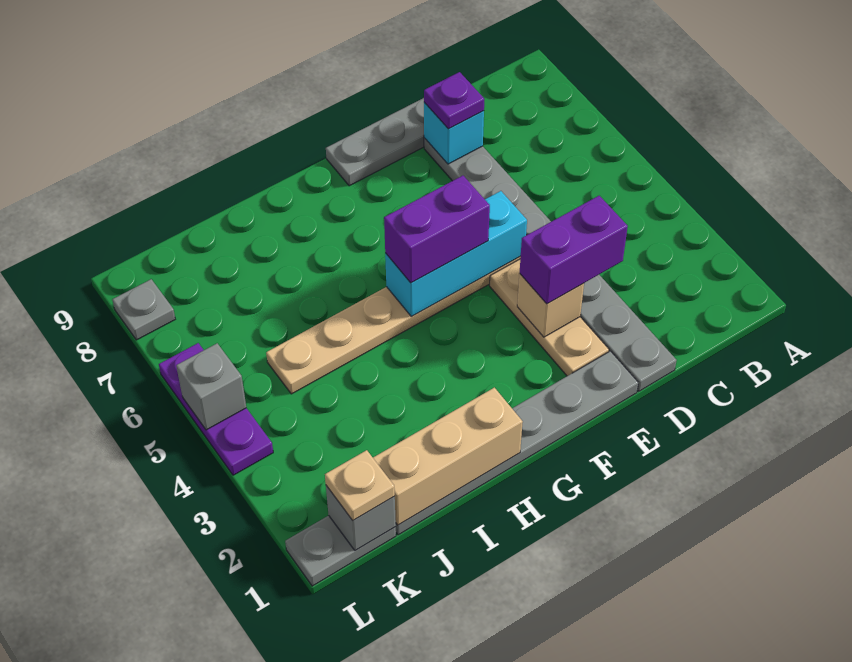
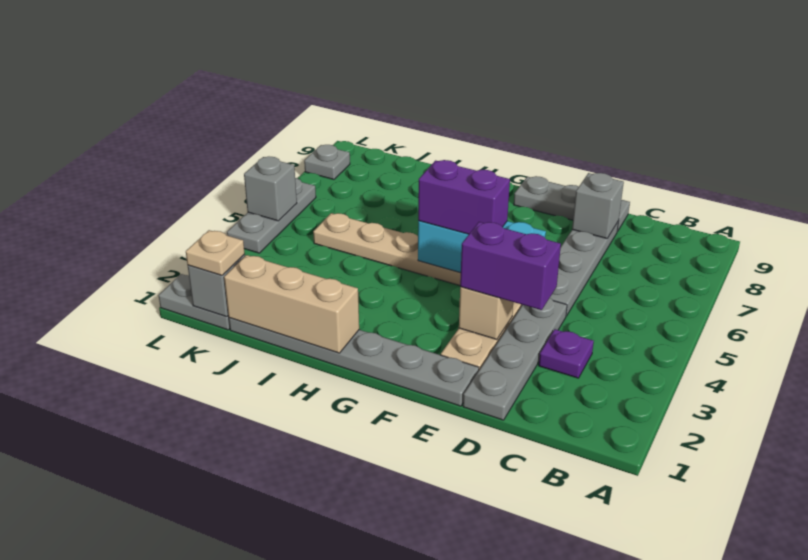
cyan brick D8 level 2 -> grey brick D8 level 2
purple plate D8 level 3 -> purple plate C3 level 1
purple plate L4:L6 level 1 -> grey plate L4:L6 level 1

